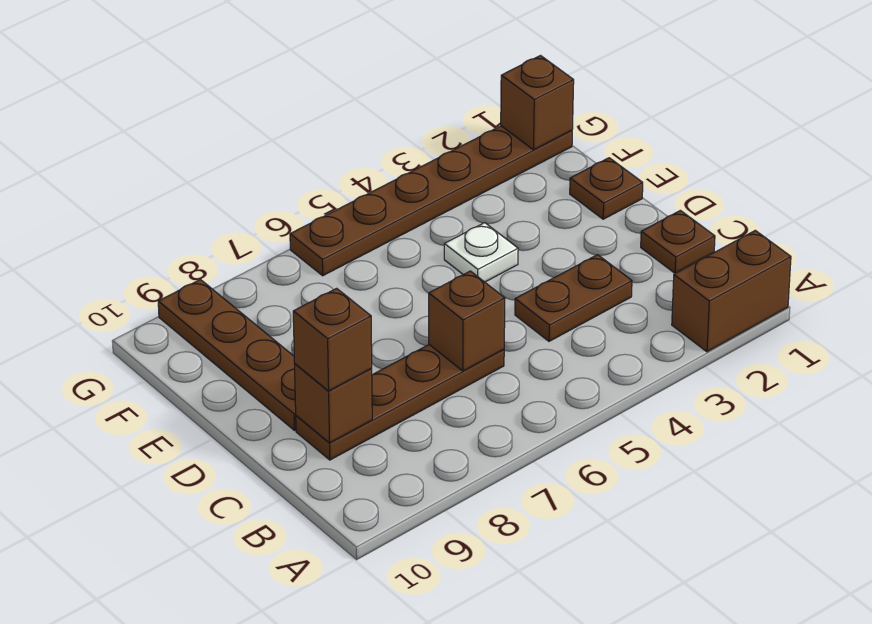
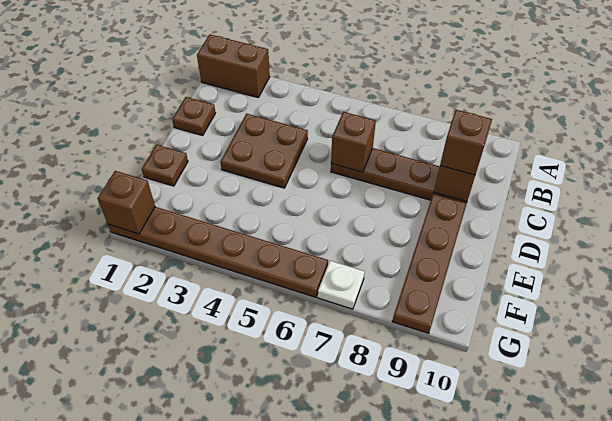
brown plate C3:C4 level 1 -> brown plate C3:D4 level 1
white plate E4 level 1 -> white plate G7 level 1

